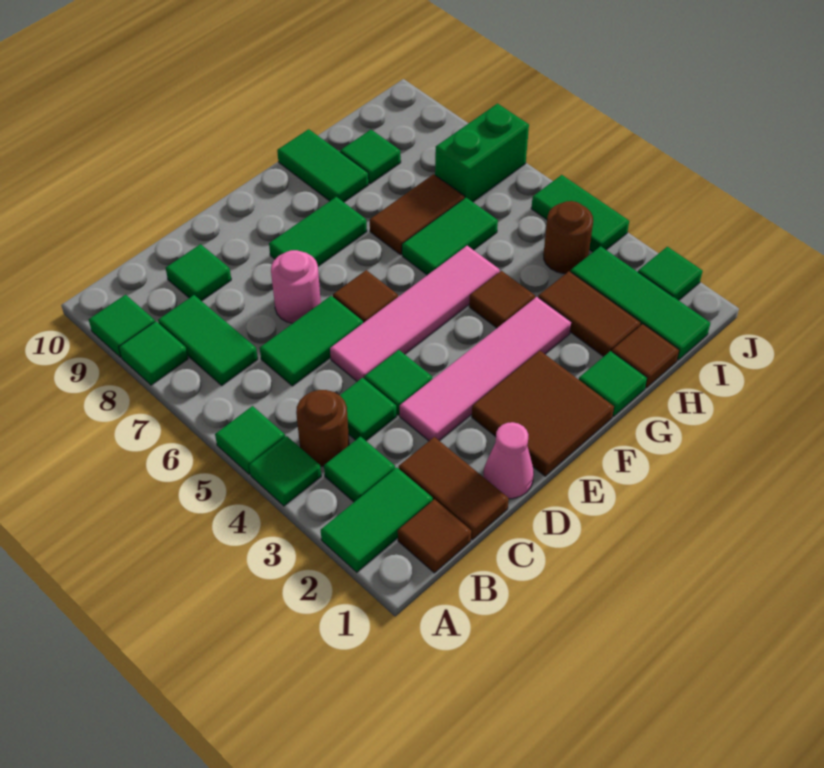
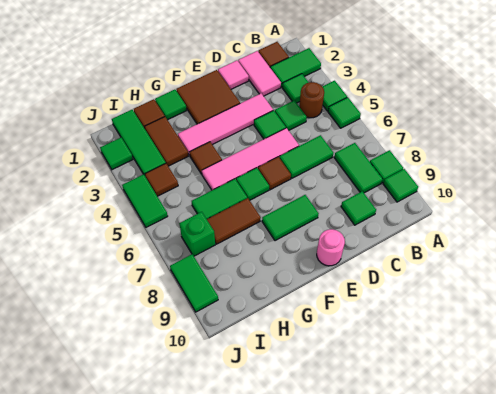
brown tile C1:C2 level 1 -> pink tile C1:C2 level 1
pink cone D1 level 1 -> pink tile D1 level 1
pink round brick D7 level 1 -> pink round brick E10 level 1
green tile G9:G10 level 1 -> green tile J8:J9 level 1
green tile H9 level 1 -> green tile F6 level 1
brown round brick I4 level 1 -> brown tile I4 level 1
green brick I7:J7 level 1 -> green brick I7 level 1

